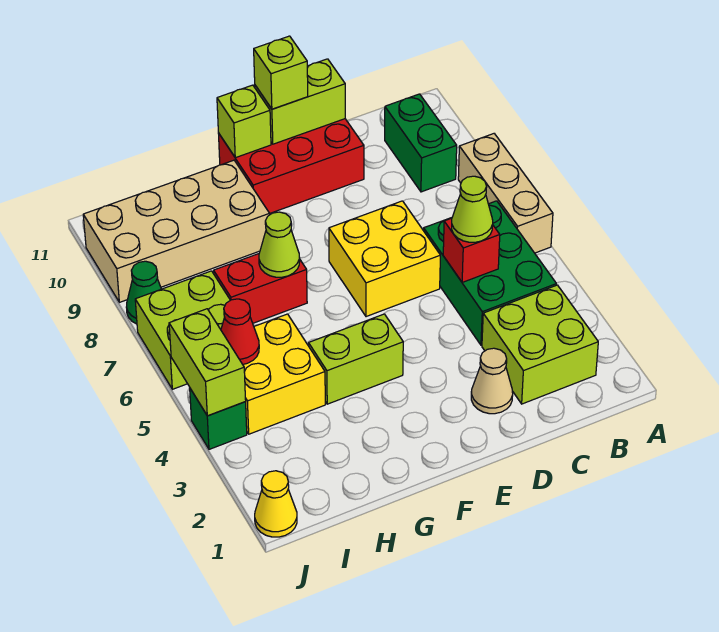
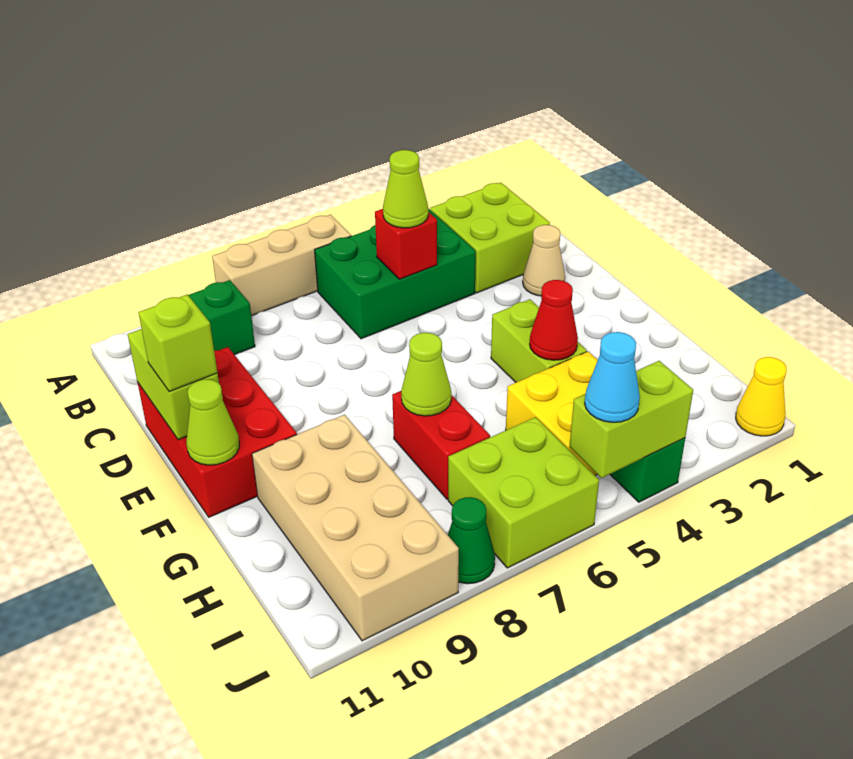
yellow brick D6:E7 level 1 -> none
lime brick F11 level 2 -> lime cone F11 level 2
red cone I5 level 2 -> red cone G4 level 2
none -> cyan cone J5 level 3

